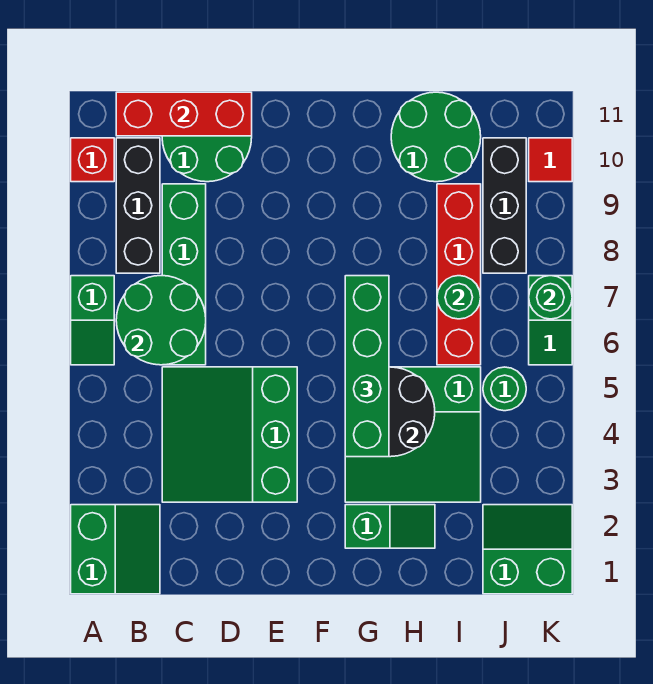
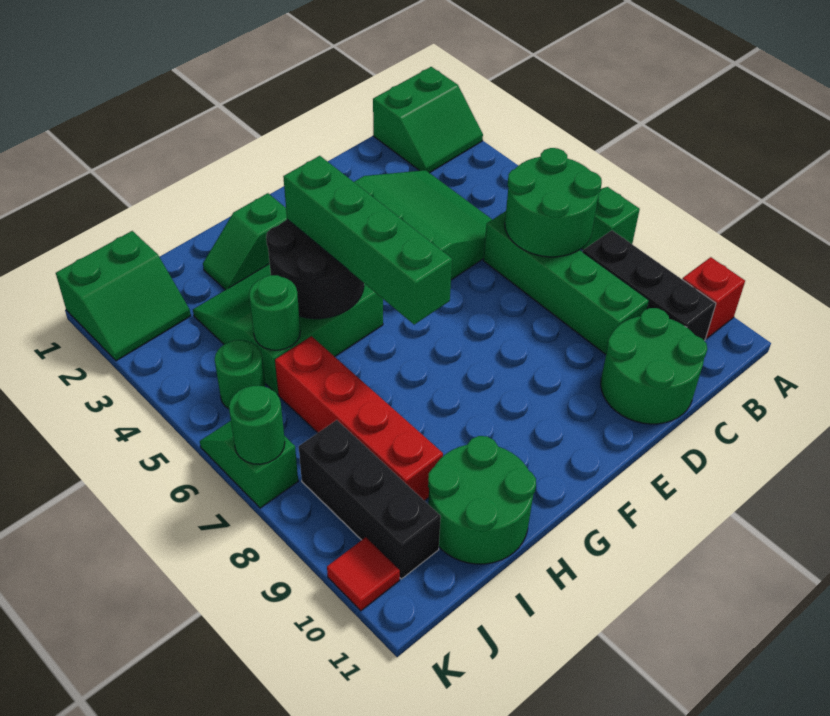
green slope A1:B2 level 1 top A -> green slope A1:B2 level 1 top 1
red brick B11:D11 level 2 -> none
green round brick I7 level 2 -> green round brick I5 level 2

